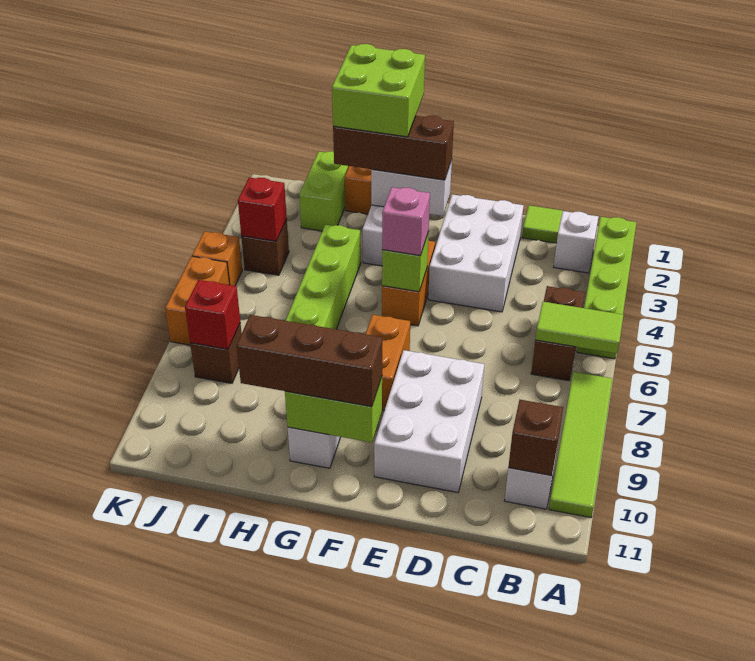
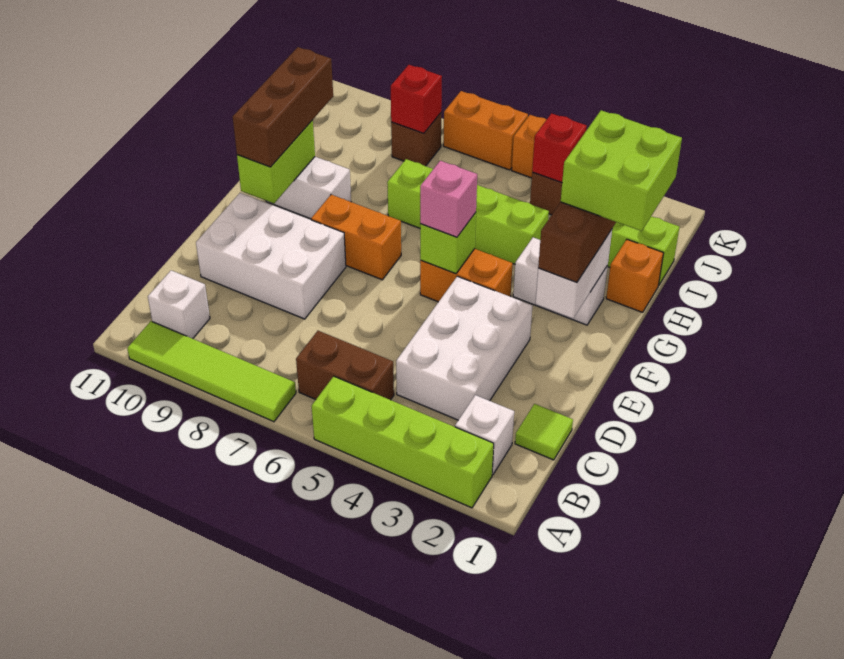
lime tile A6:B6 level 2 -> none
brown brick B10 level 2 -> none
white brick D2:E4 level 1 -> white brick C3:E4 level 1

